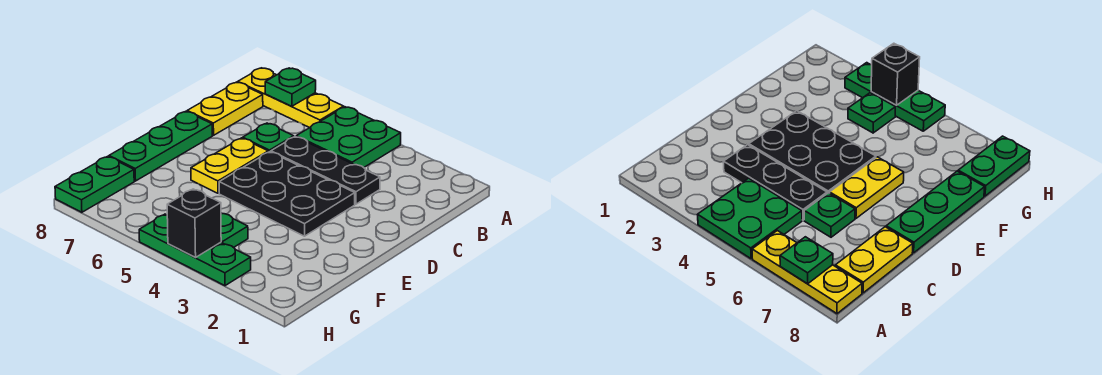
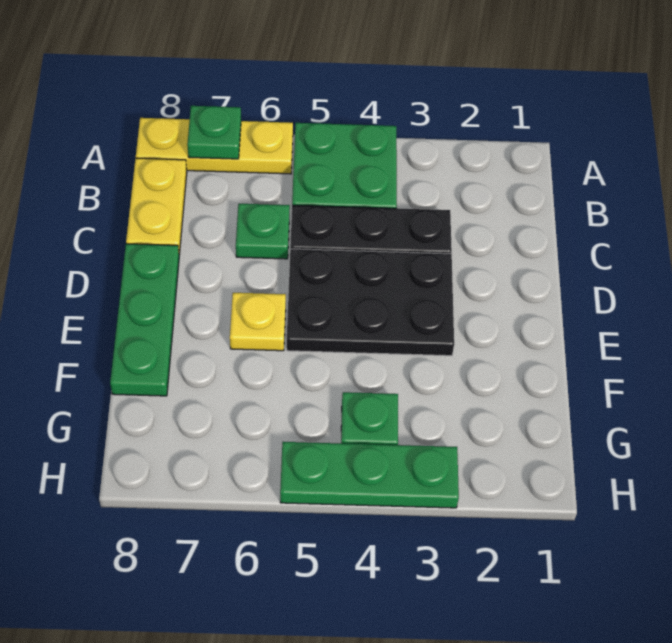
yellow plate D6:E6 level 1 -> yellow plate E6 level 1
green plate G8:H8 level 1 -> none
black brick H4 level 2 -> none

